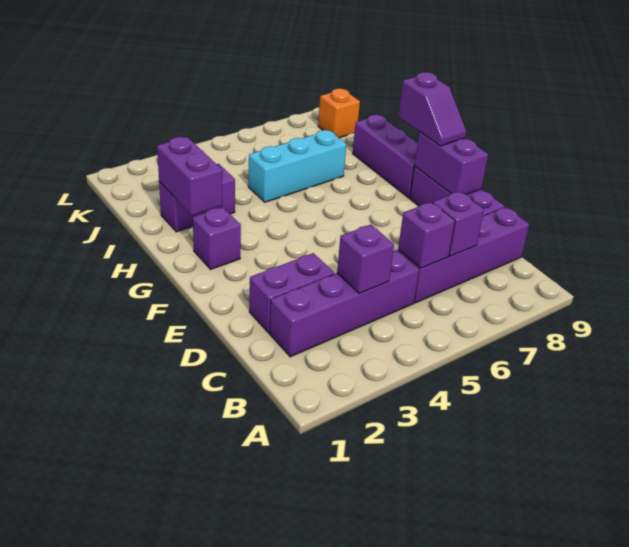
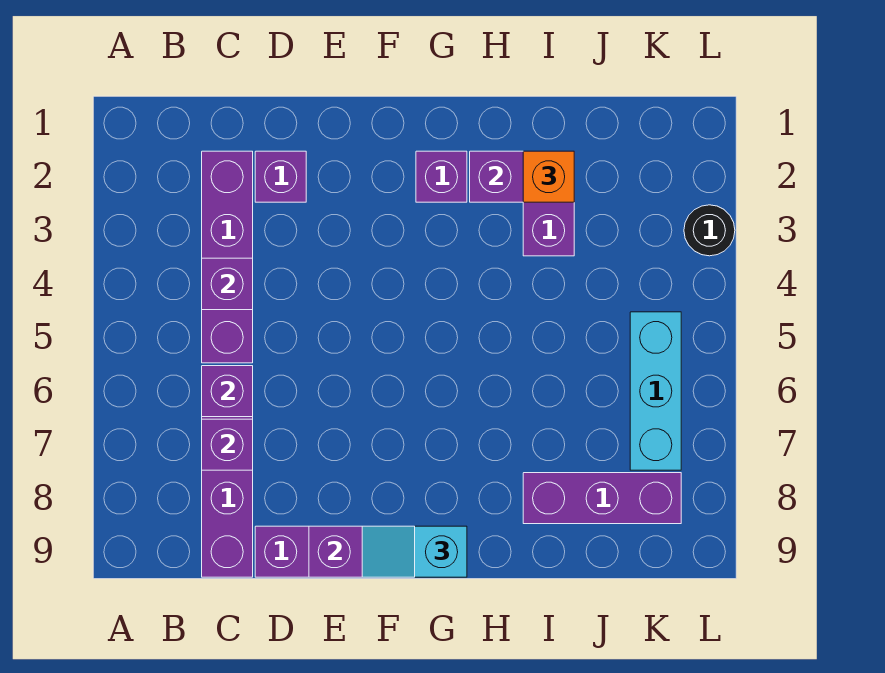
purple brick D2:D3 level 1 -> purple brick D2 level 1
purple slope F9:G9 level 3 top G -> cyan slope F9:G9 level 3 top G
purple brick G9:I9 level 1 -> purple brick I8:K8 level 1
cyan brick I5:I7 level 1 -> cyan brick K5:K7 level 1
orange brick K9 level 1 -> orange brick I2 level 3
none -> black round brick L3 level 1

